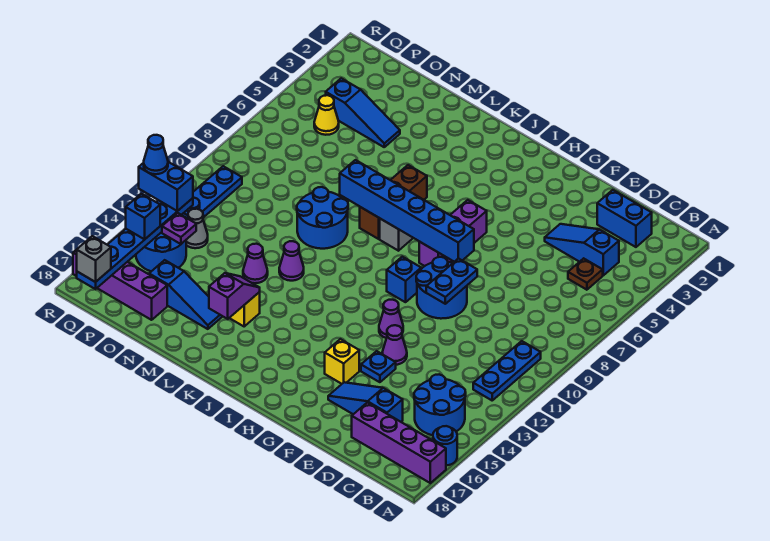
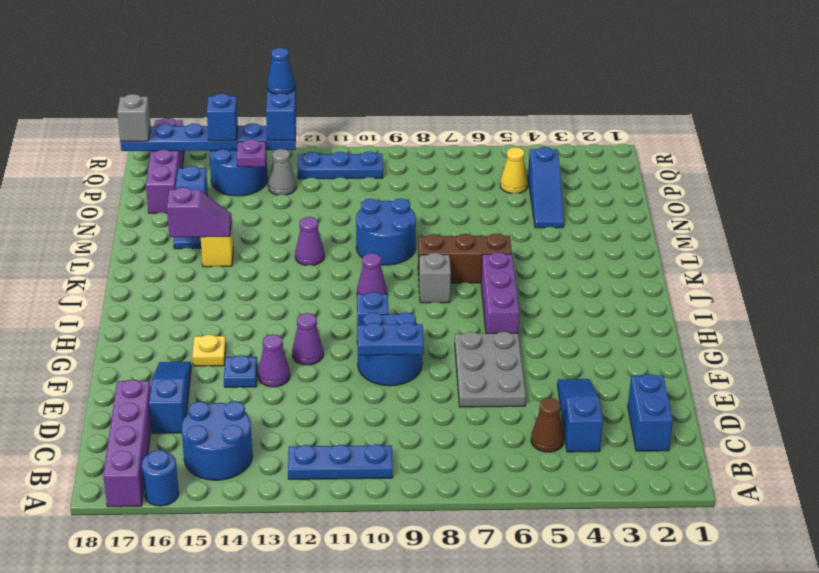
brown plate C5 level 1 -> brown cone C5 level 1
none -> grey plate E6:G7 level 1
blue brick G8:L8 level 2 -> none
yellow brick G15 level 1 -> yellow plate G15 level 1
purple brick H6:H8 level 1 -> purple brick H6:J6 level 1
purple cone M13 level 1 -> purple cone J10 level 1

